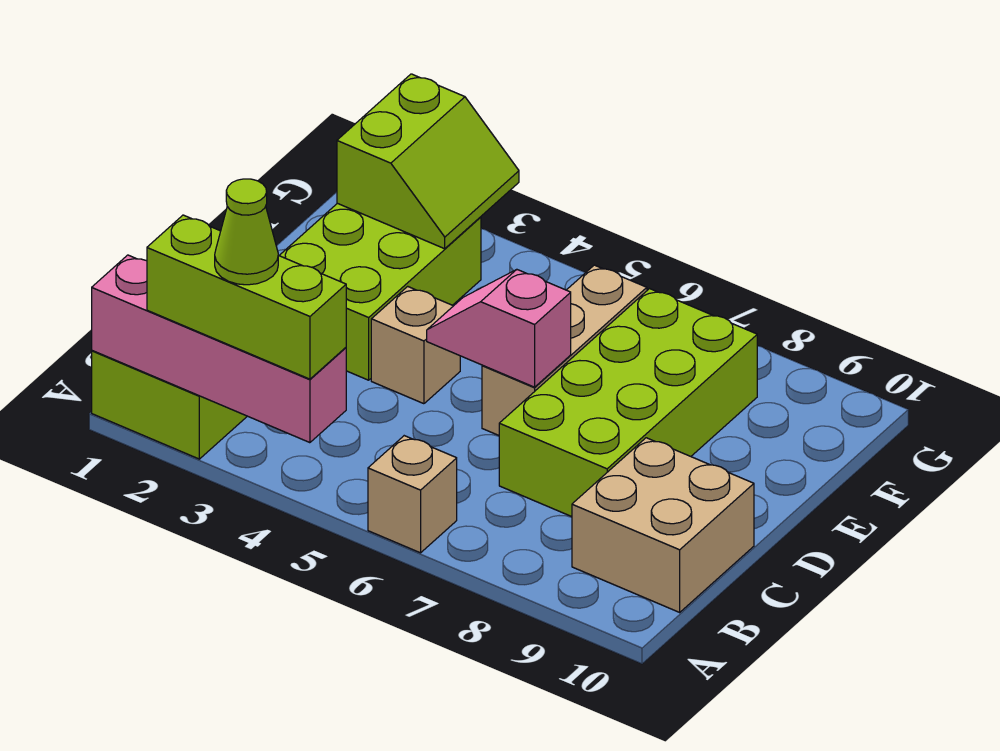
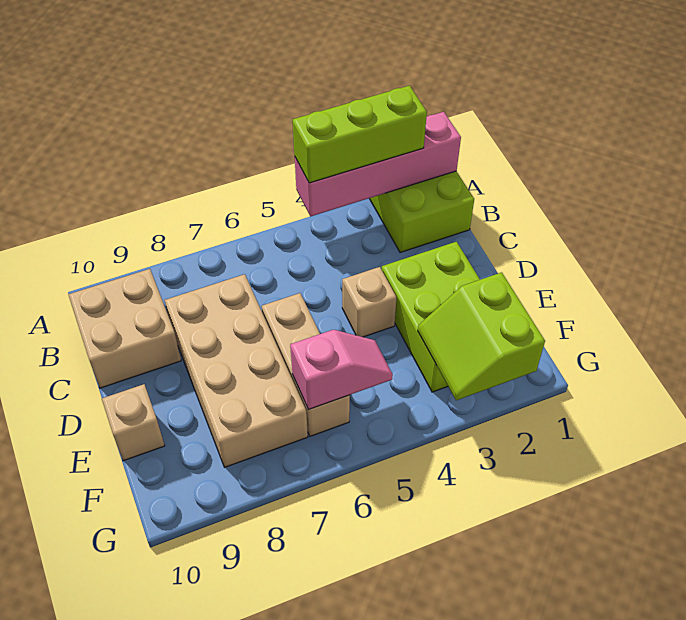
lime cone A3 level 4 -> none
tan brick A6 level 1 -> tan brick E10 level 1
lime brick C7:F8 level 1 -> tan brick C7:F8 level 1
pink slope D5:D6 level 2 top 6 -> pink slope F5:F6 level 2 top 6

